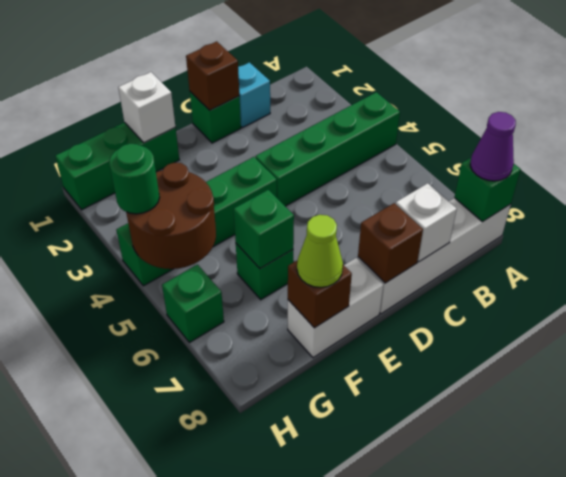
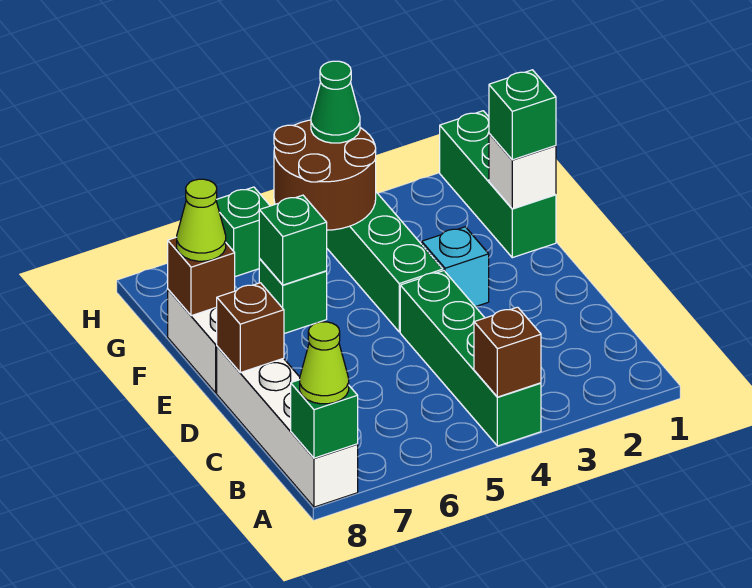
purple cone A8 level 3 -> lime cone A8 level 3
cyan brick C1 level 1 -> cyan brick E3 level 1
white brick C8 level 2 -> none
green brick D1 level 1 -> green brick F1 level 3
brown brick D1 level 2 -> brown brick A4 level 2
green round brick H4 level 3 -> green cone H4 level 3

